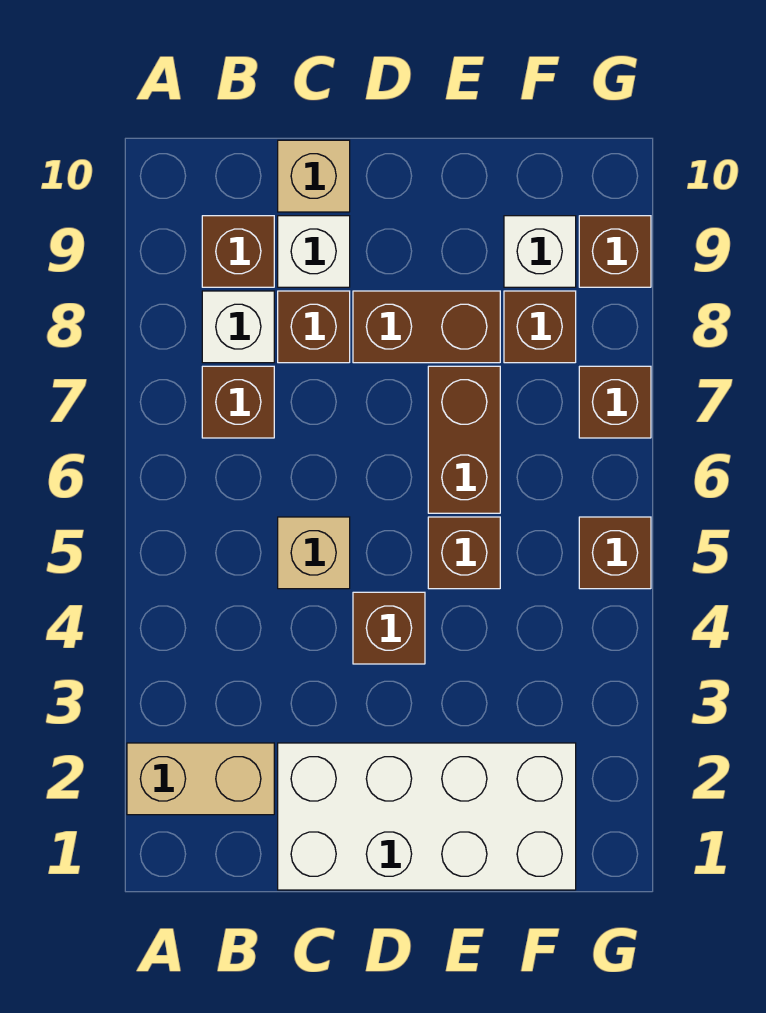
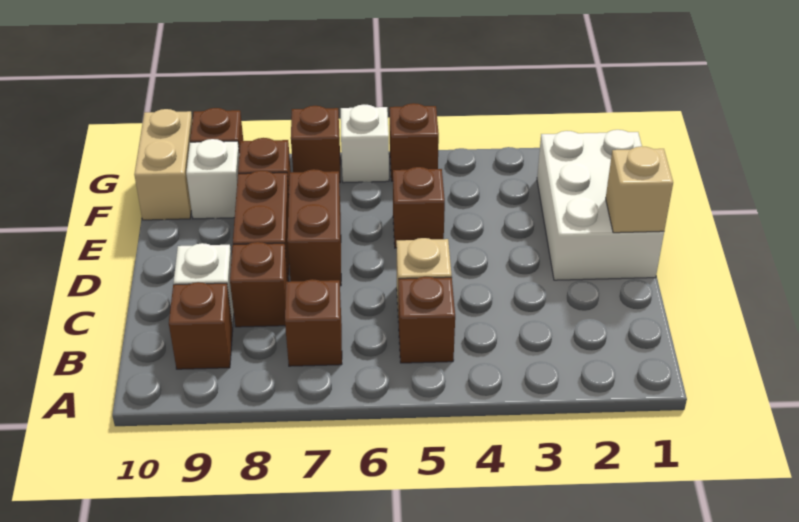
tan brick A2:B2 level 1 -> tan brick F10:G10 level 1
white brick B8 level 1 -> white brick G6 level 1
white brick C1:F2 level 1 -> white brick D1:F2 level 1
tan brick C10 level 1 -> tan brick D1 level 2
brown brick D4 level 1 -> brown brick B5 level 1
brown brick E6:E7 level 1 -> brown brick D7:E7 level 1

